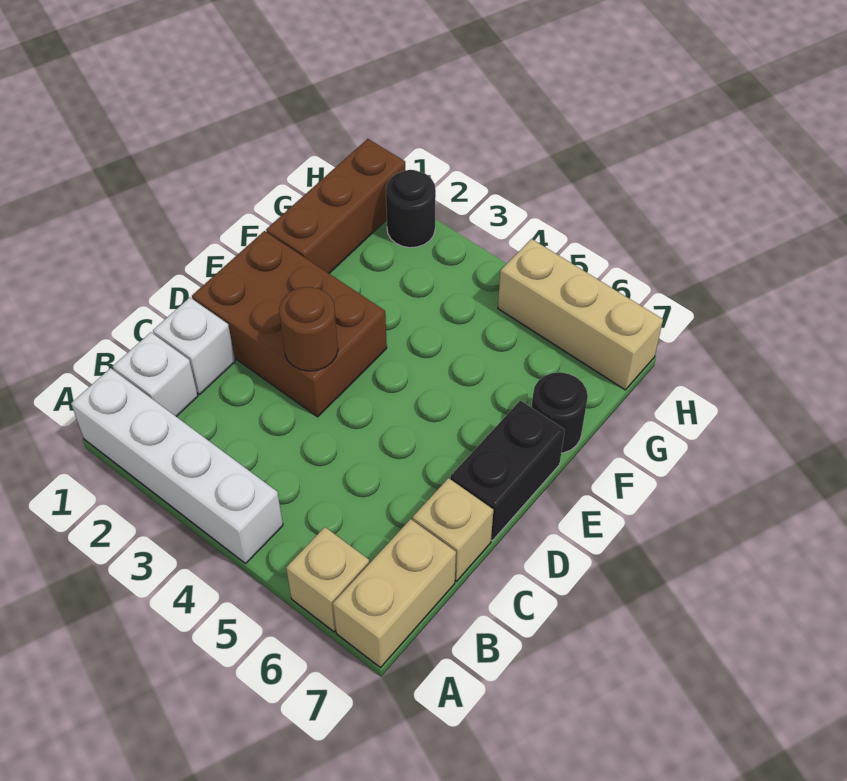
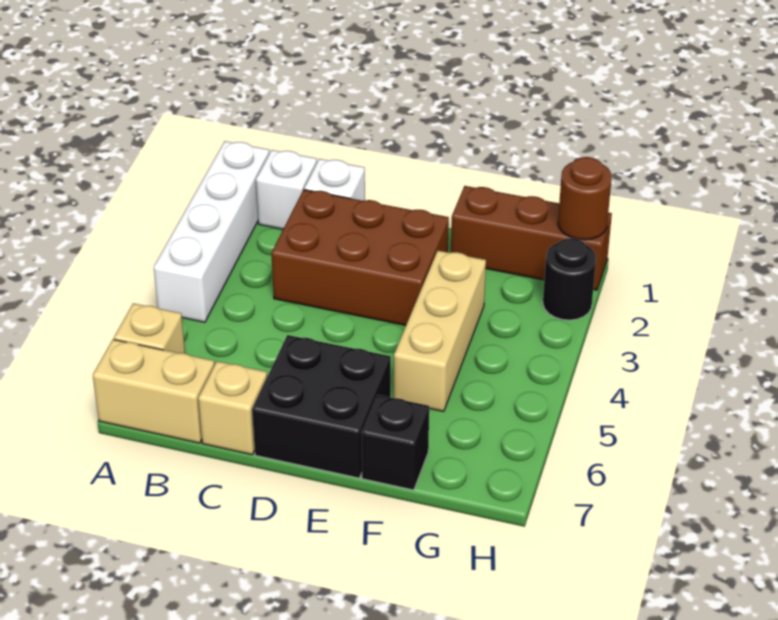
brown brick D1:E3 level 1 -> brown brick C2:E3 level 1
brown round brick D3 level 2 -> brown round brick H1 level 2
black brick D7:E7 level 1 -> black brick D6:E7 level 1
black round brick F7 level 1 -> black brick F7 level 1
tan brick H5:H7 level 1 -> tan brick F3:F5 level 1

